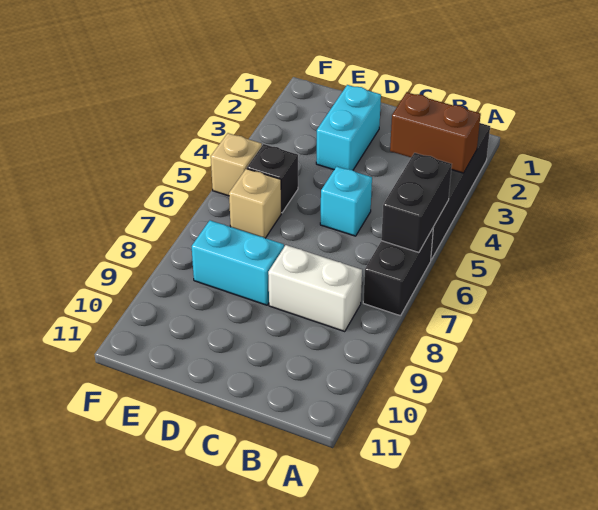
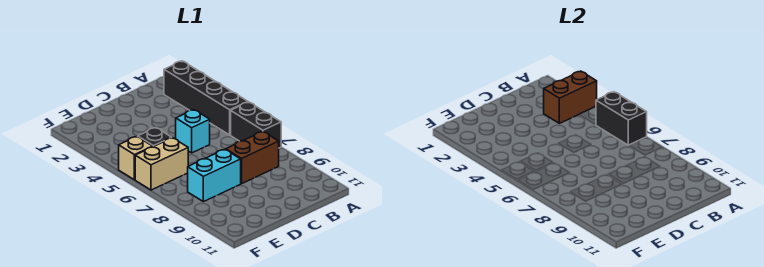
white brick B8:C8 level 1 -> brown brick B8:C8 level 1
cyan brick D2:D3 level 1 -> none
tan brick E6 level 1 -> tan brick E6:F6 level 1

